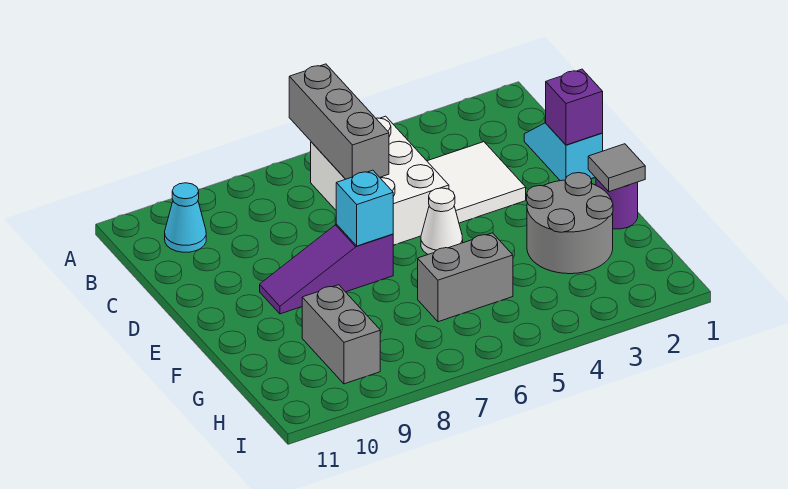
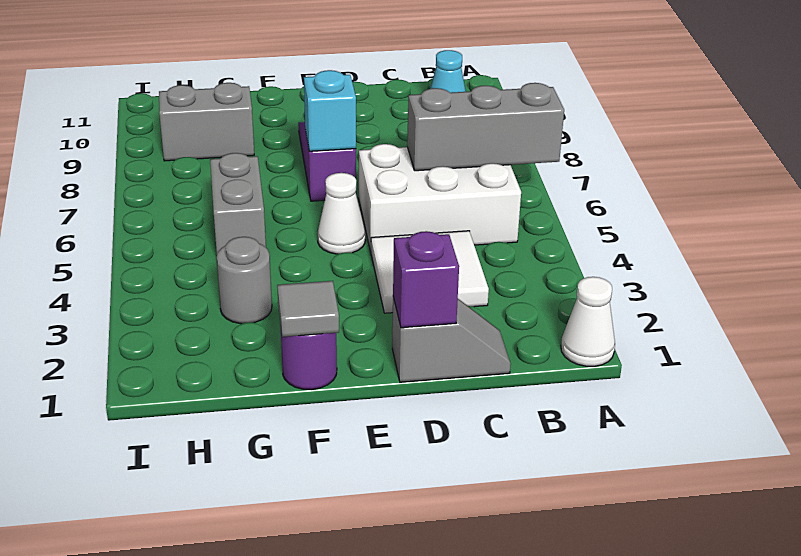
none -> white cone A1 level 1
cyan slope C1:D1 level 1 top D -> grey slope C1:D1 level 1 top D
grey round brick F2:G3 level 1 -> grey round brick G3 level 1

